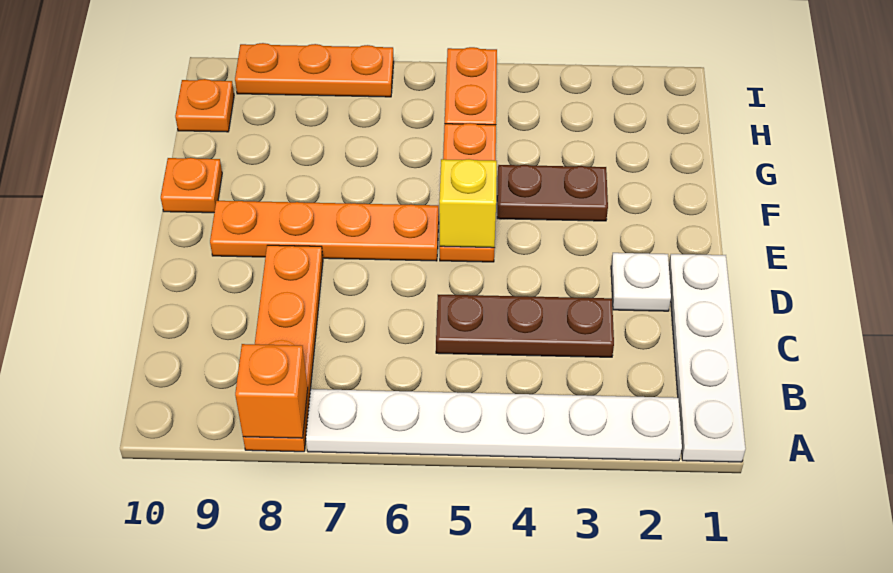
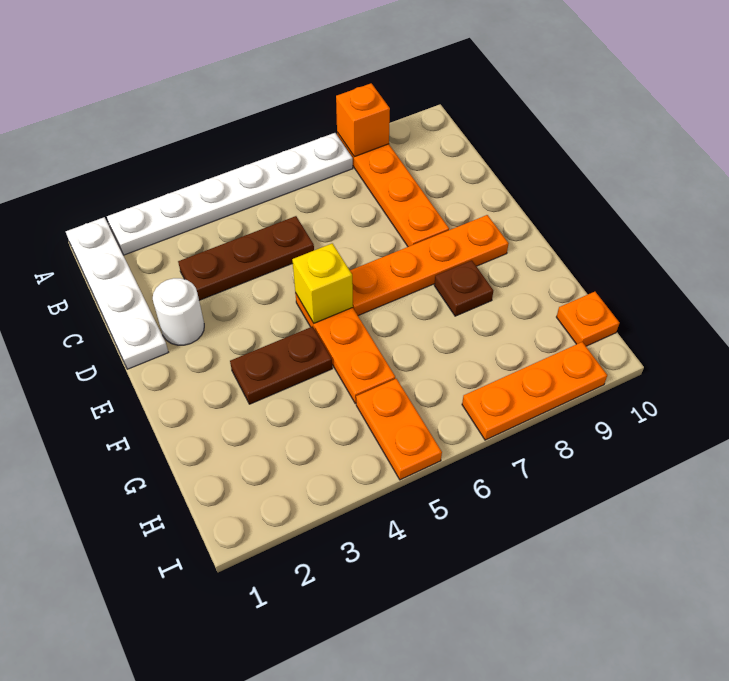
white plate D2 level 1 -> white round brick D2 level 1
none -> brown plate F8 level 1
orange plate F10 level 1 -> none

